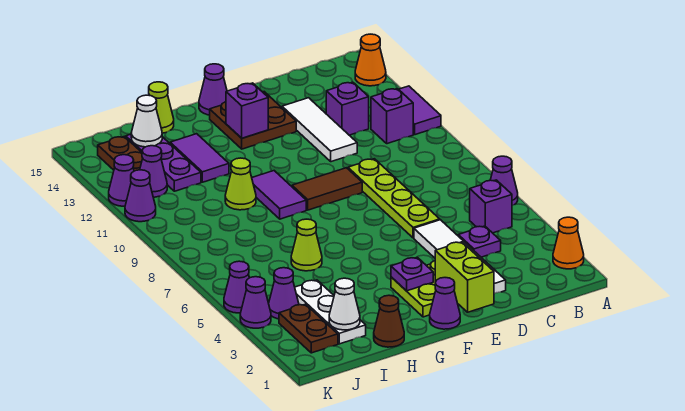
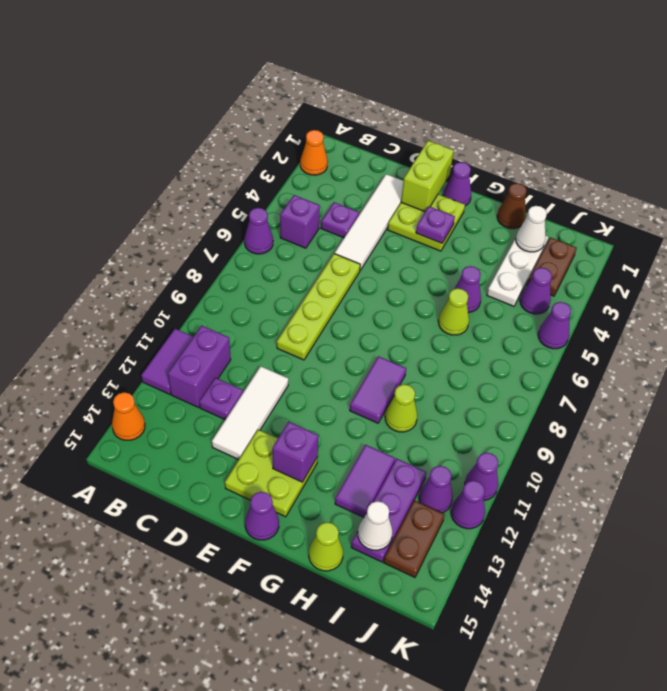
purple brick B11 level 1 -> purple brick B11:B12 level 1
purple brick C12 level 1 -> purple plate C12 level 1
brown tile E9:F9 level 1 -> none
brown plate E13:F14 level 1 -> lime plate E13:F14 level 1
purple cone K4 level 1 -> purple cone H5 level 1

